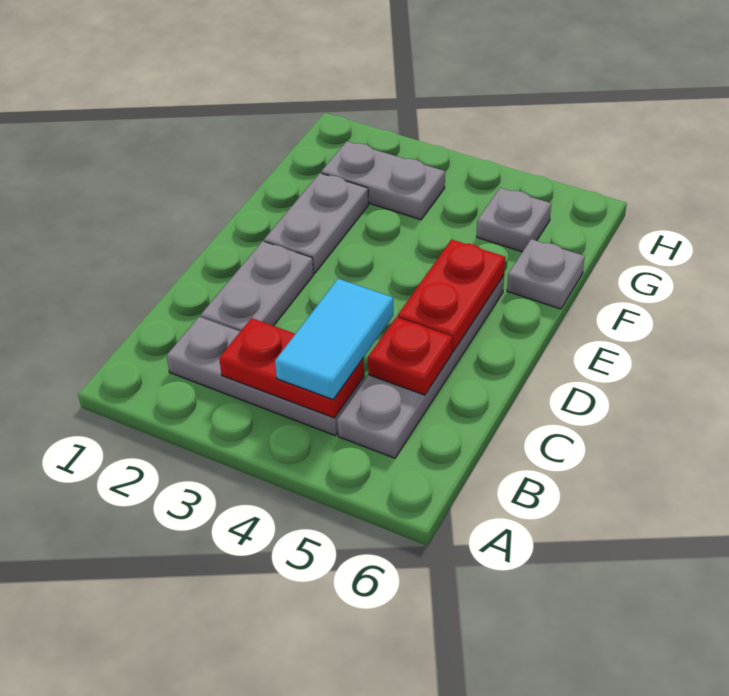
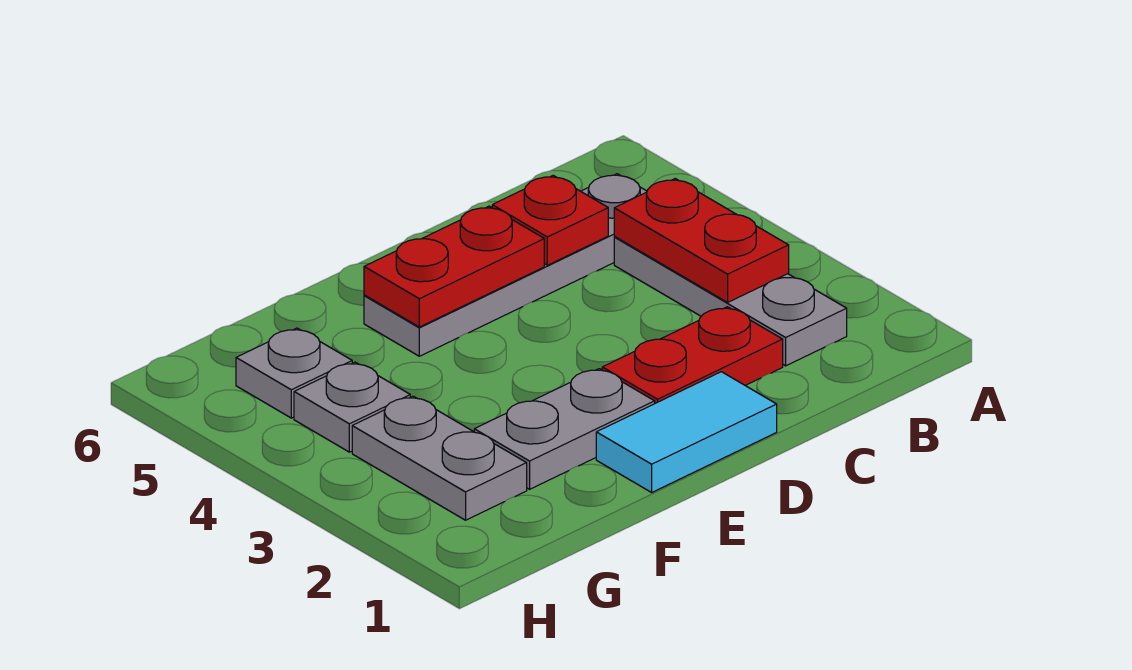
cyan tile B4:C4 level 3 -> cyan tile D1:E1 level 1
grey plate C2:D2 level 1 -> red plate C2:D2 level 1
grey plate F6 level 1 -> grey plate G4 level 1

